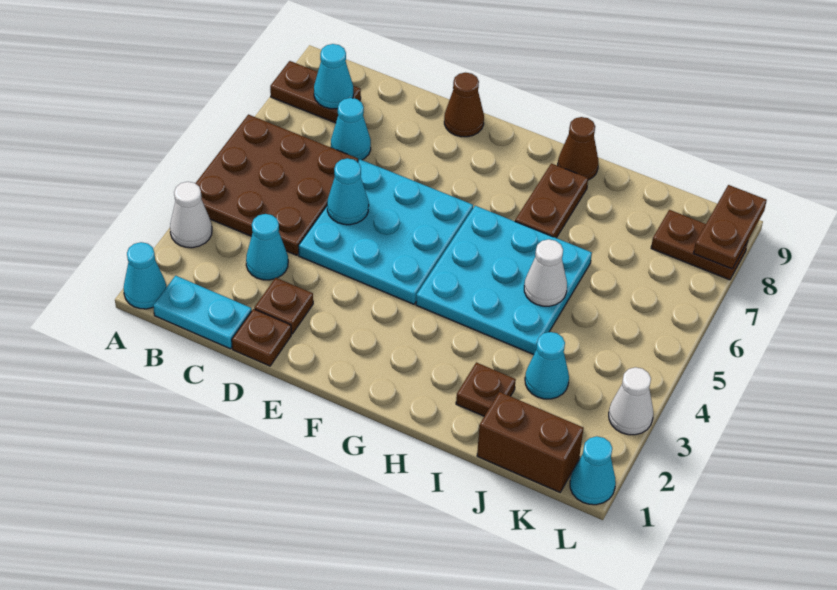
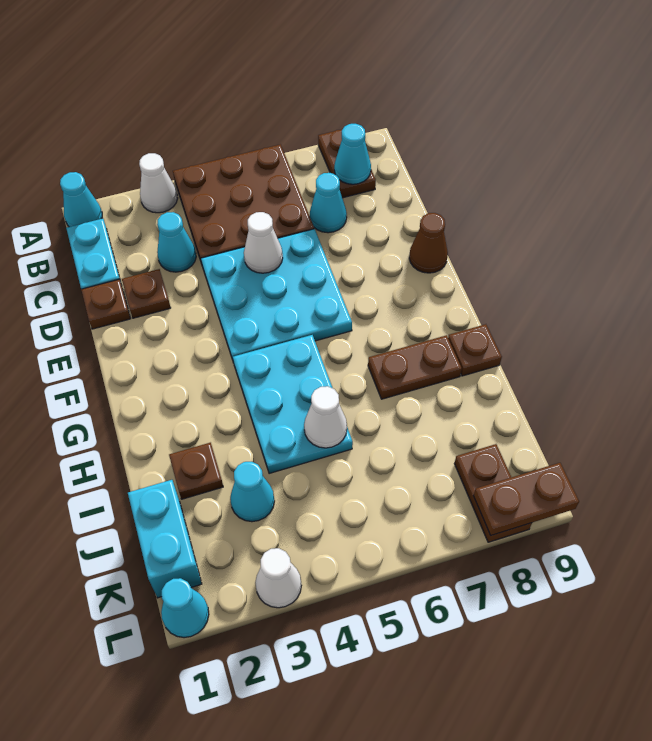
cyan cone D5 level 2 -> white cone D5 level 2
cyan plate G4:I6 level 1 -> cyan plate G4:I5 level 1
brown cone H9 level 1 -> brown plate H9 level 1
brown brick J1:K1 level 1 -> cyan brick J1:K1 level 1

